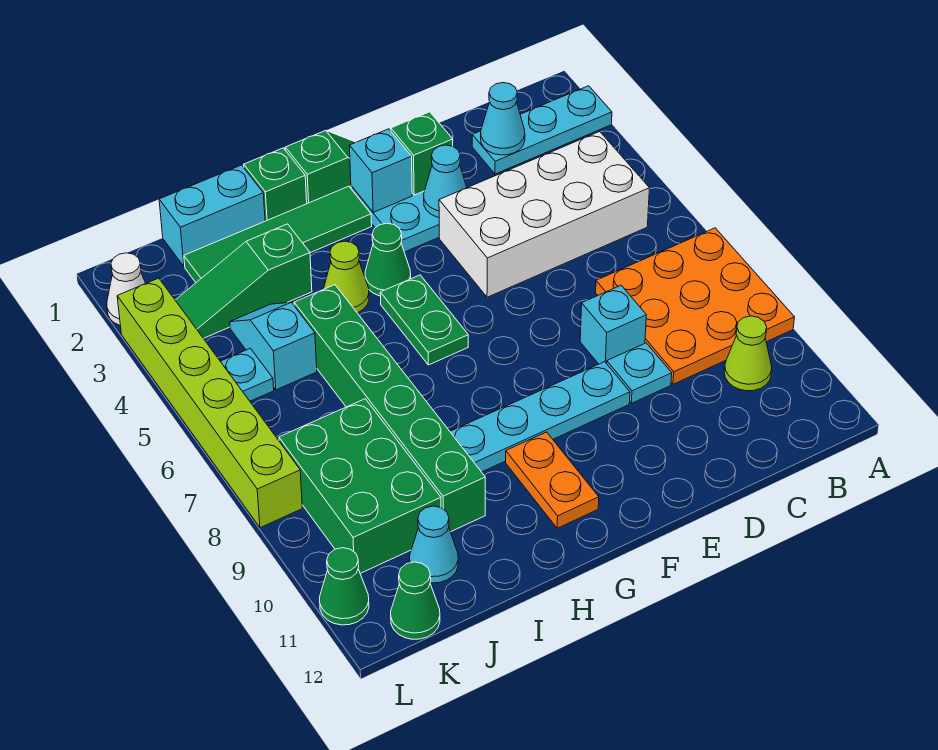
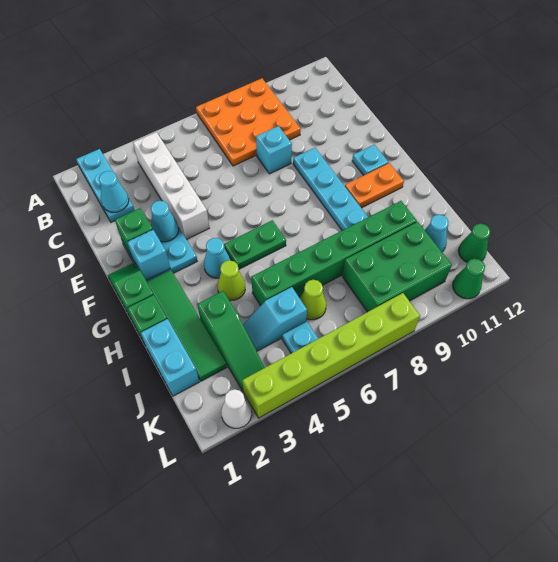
white brick B4:E5 level 1 -> white brick B4:E4 level 1
lime cone B10 level 1 -> lime cone J6 level 1
cyan plate D9 level 1 -> cyan plate F11 level 1
green cone G4 level 1 -> cyan cone G4 level 1

